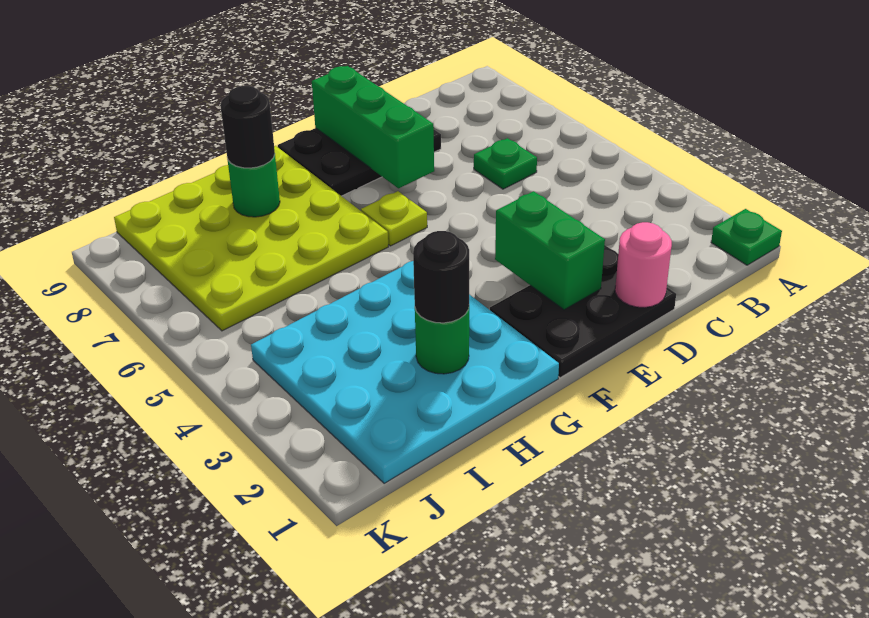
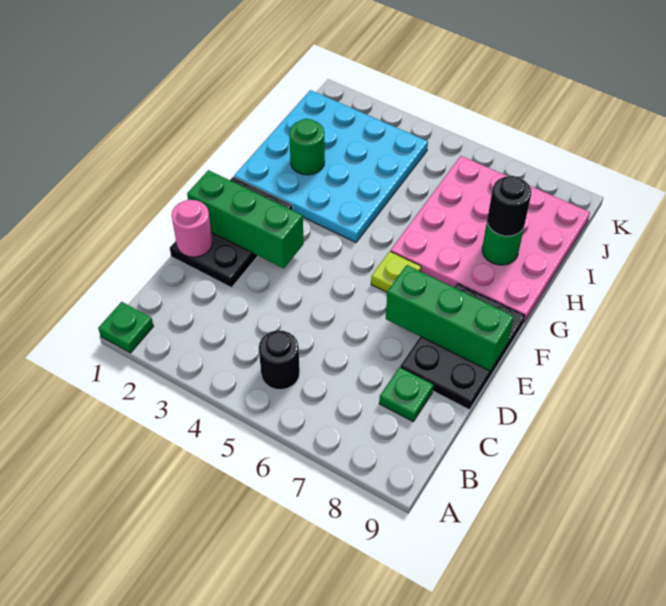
green plate C6 level 1 -> green plate C8 level 1
green brick E2:E3 level 2 -> green brick E1:E3 level 2
lime plate G6:J9 level 1 -> pink plate G6:J9 level 1
black round brick H2 level 3 -> black round brick B5 level 1

